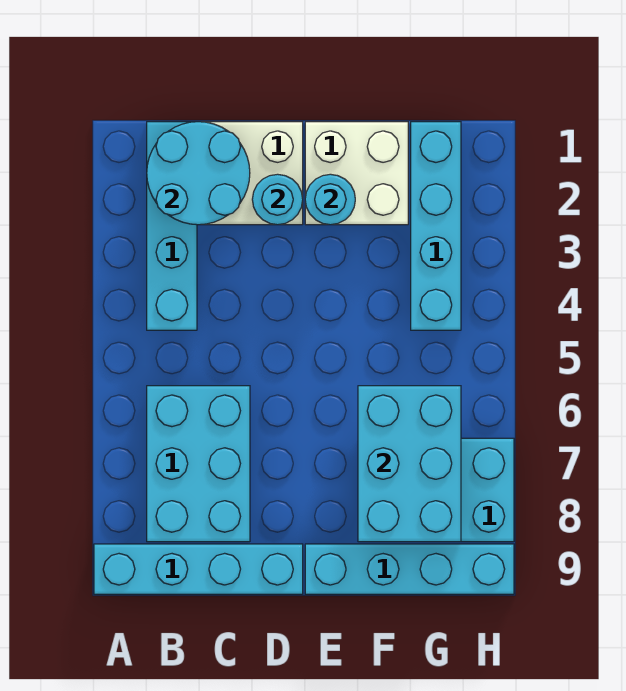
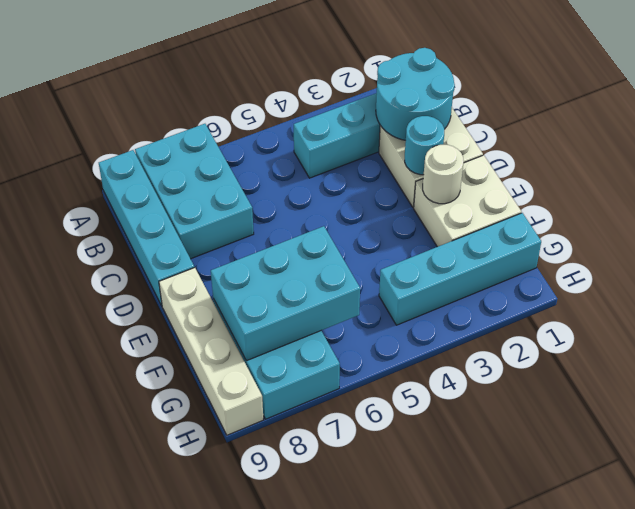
cyan brick B6:C8 level 1 -> cyan brick A7:C8 level 1
cyan round brick E2 level 2 -> white round brick E2 level 2
cyan brick E9:H9 level 1 -> white brick E9:H9 level 1

